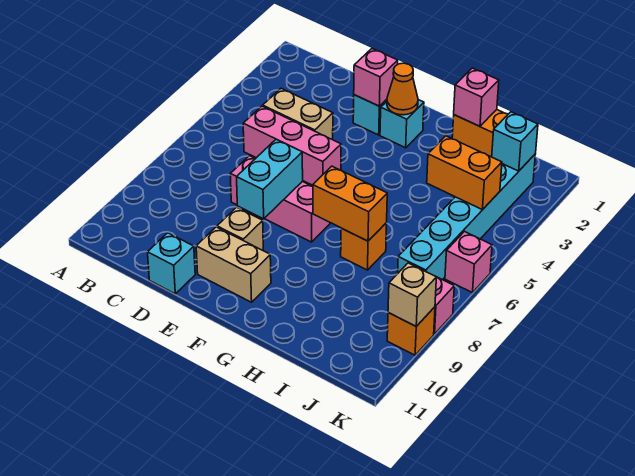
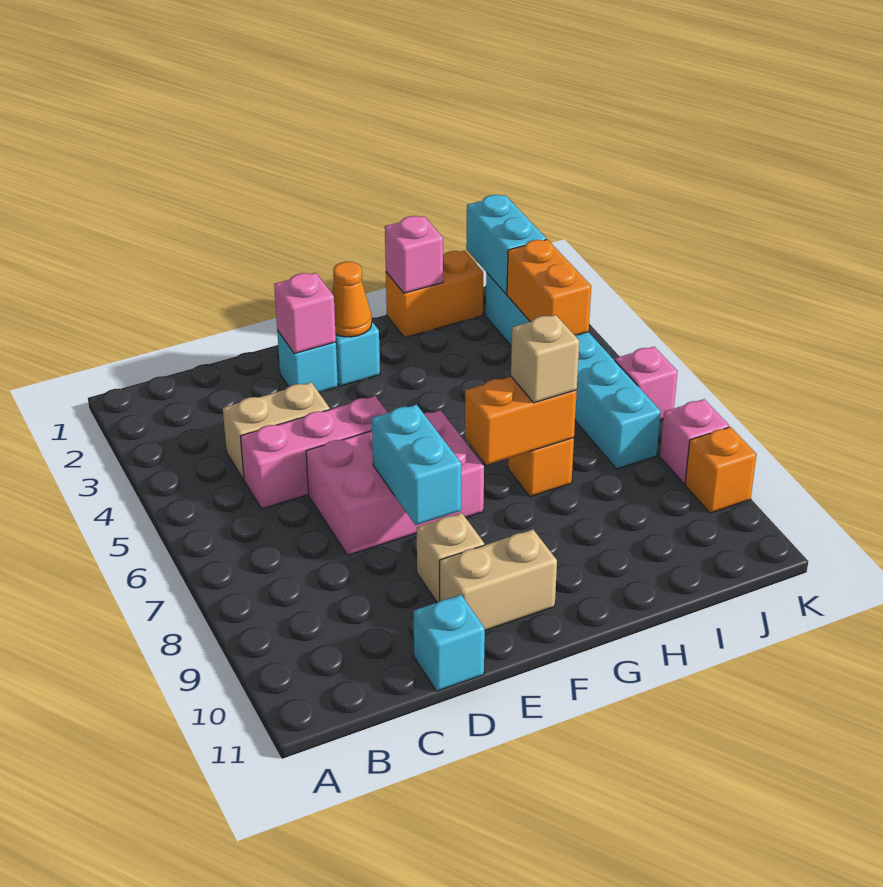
pink brick D7:F7 level 1 -> pink brick D6:F7 level 1
orange brick I4:J4 level 2 -> orange brick J3:J4 level 2
cyan brick J2 level 2 -> cyan brick J1:J2 level 2
tan brick K9 level 2 -> tan brick H7 level 3

